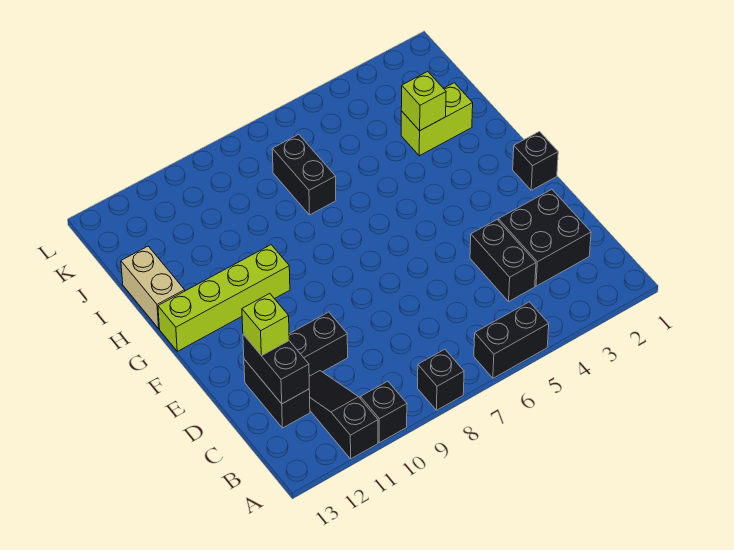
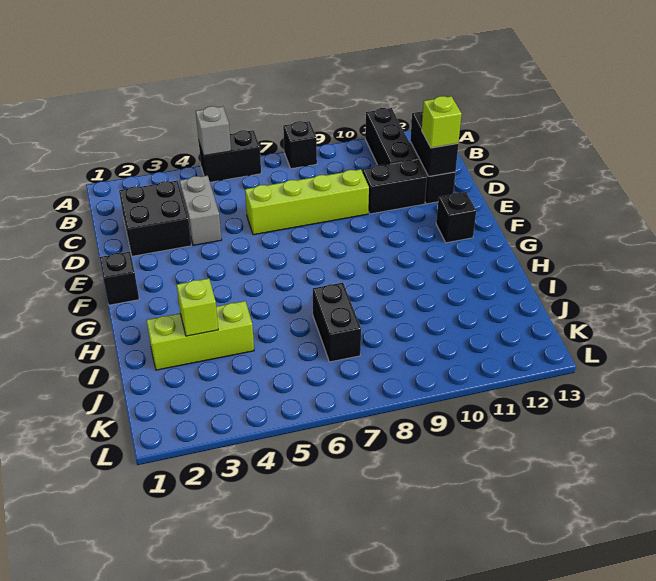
none -> grey brick A5 level 2
black brick A10 level 1 -> black brick F12 level 1
black slope A11:C11 level 1 top A -> black brick A11:C11 level 1
black brick C4:D4 level 1 -> grey brick C4:D4 level 1
lime brick G10:G13 level 1 -> lime brick D6:D9 level 1
tan brick H13:I13 level 1 -> none
lime brick I2:I3 level 1 -> lime brick I2:I4 level 1

